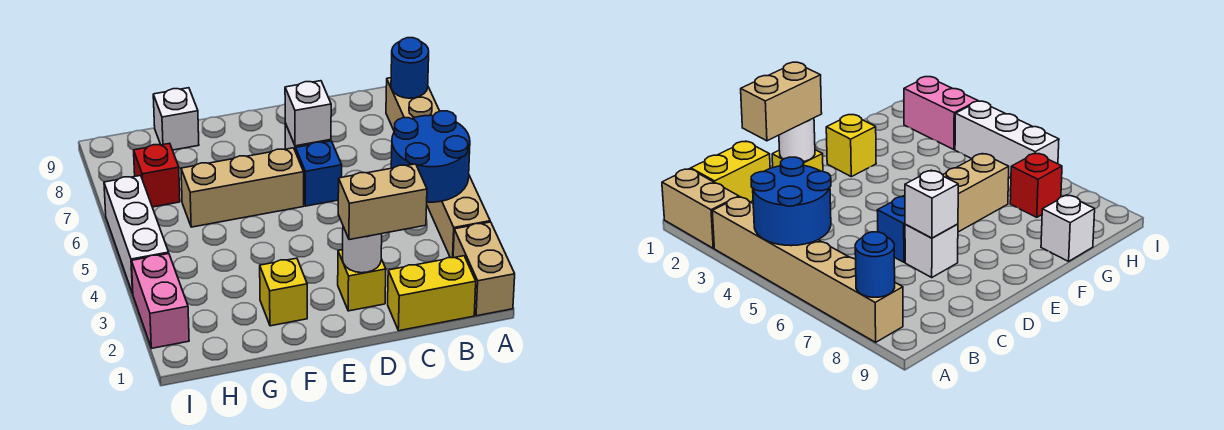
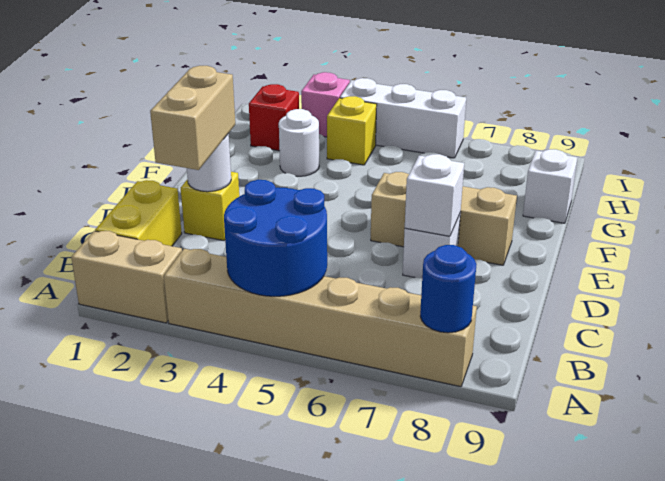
blue brick D6 level 1 -> none
tan brick E6:G6 level 1 -> tan brick E6:E8 level 1
yellow brick F2 level 1 -> yellow brick H4 level 1
none -> white round brick G3 level 1
red brick H7 level 1 -> red brick H2 level 1
pink brick I2:I3 level 1 -> pink brick I3 level 1

